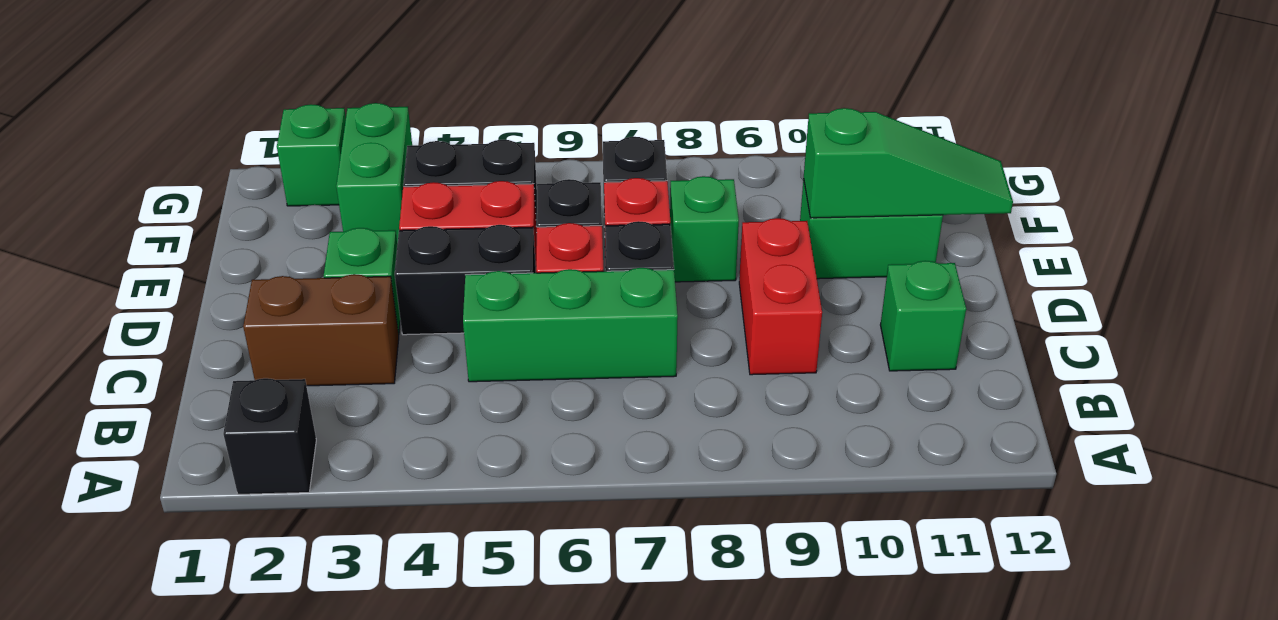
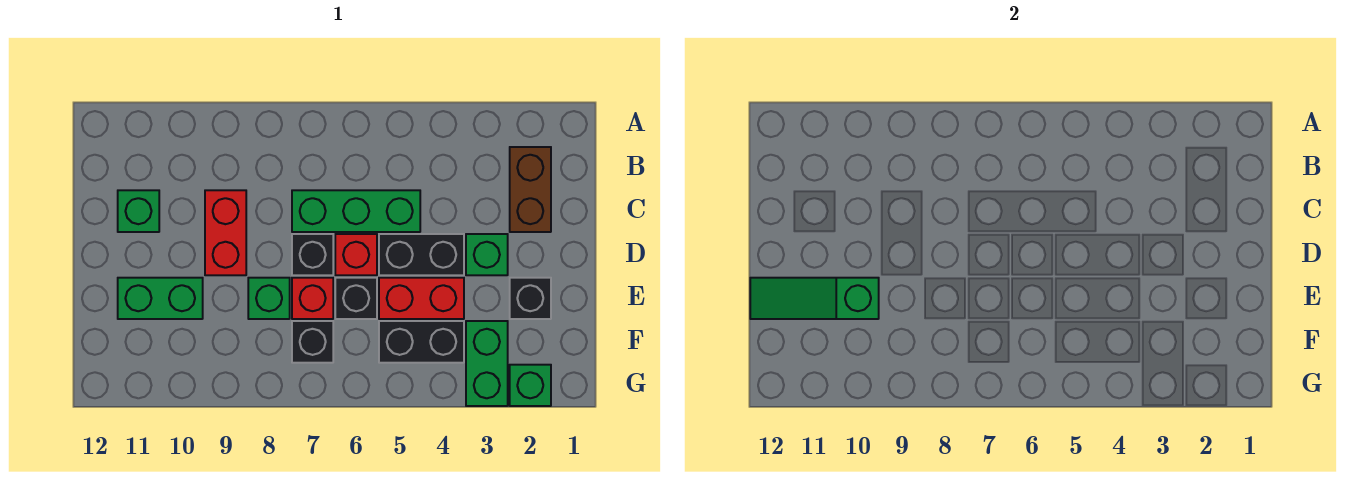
black brick A2 level 1 -> black brick E2 level 1
brown brick C2:C3 level 1 -> brown brick B2:C2 level 1

